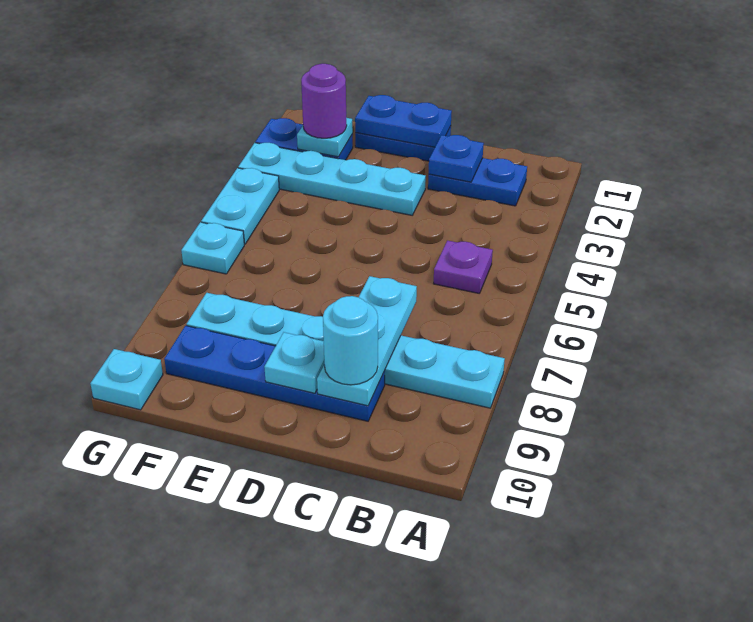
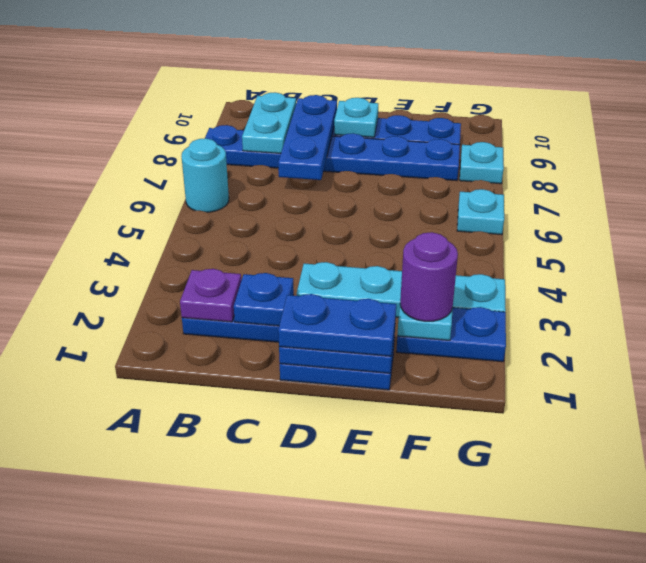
cyan plate A8:F8 level 1 -> blue plate A8:F8 level 1
purple plate B5 level 1 -> purple plate B2 level 2
cyan plate C7:C9 level 2 -> blue plate C7:C9 level 2
cyan round brick C9 level 3 -> cyan round brick A6 level 1
none -> blue plate D1:E1 level 3
cyan plate G4:G5 level 1 -> cyan plate B8:B9 level 2
cyan plate G10 level 1 -> cyan plate G8 level 1

